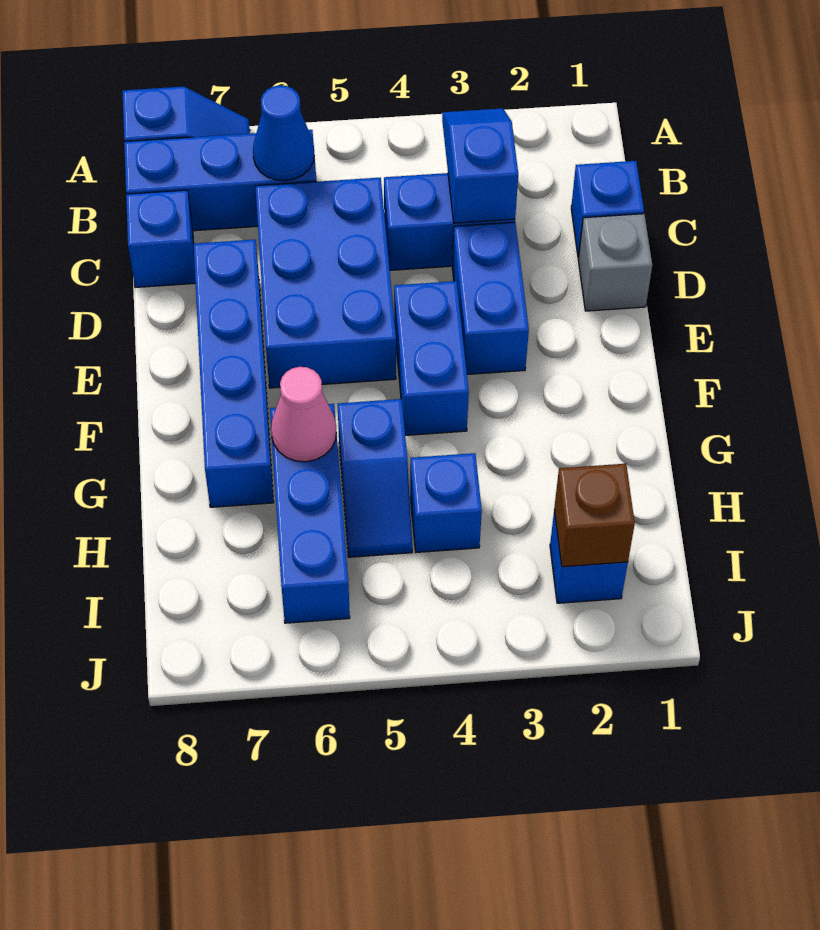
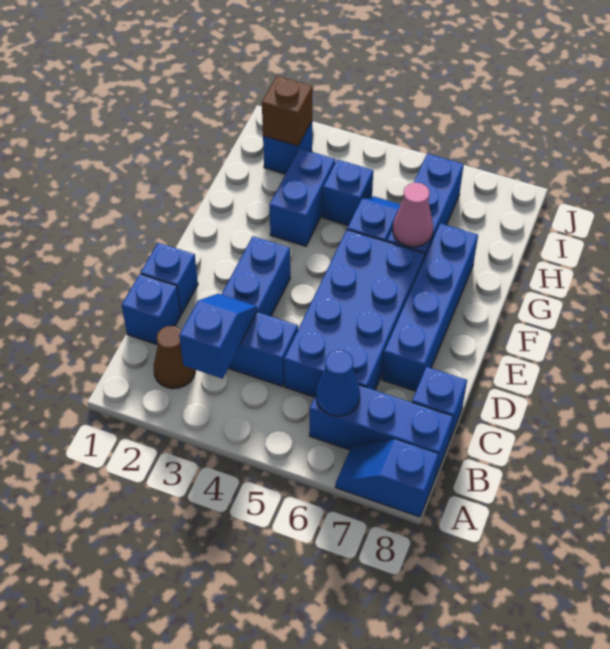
none -> brown cone B2 level 1
blue slope B3:C3 level 2 top C -> blue slope B3:C3 level 2 top B
blue brick C5:E6 level 1 -> blue brick C5:F6 level 1
grey brick D1 level 1 -> blue brick D1 level 1
blue brick E4:F4 level 1 -> blue brick G3:H3 level 1

